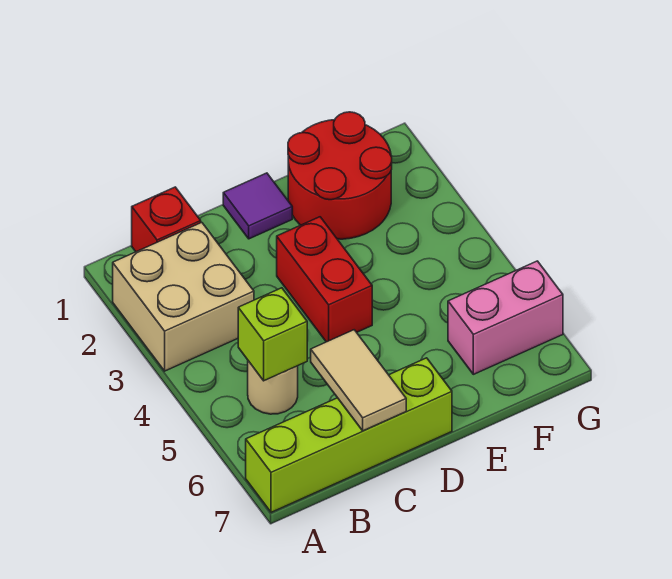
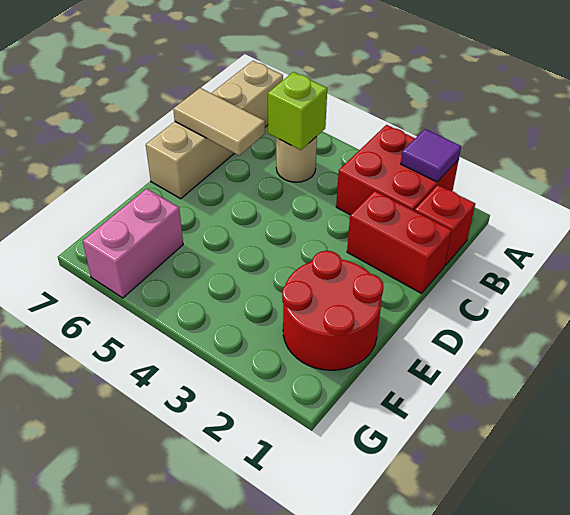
tan brick A2:B3 level 1 -> red brick A2:B3 level 1
lime brick A7:D7 level 1 -> tan brick A7:D7 level 1
purple tile D1 level 1 -> purple tile A2 level 2
red brick D3:D4 level 1 -> red brick C1:C2 level 1

